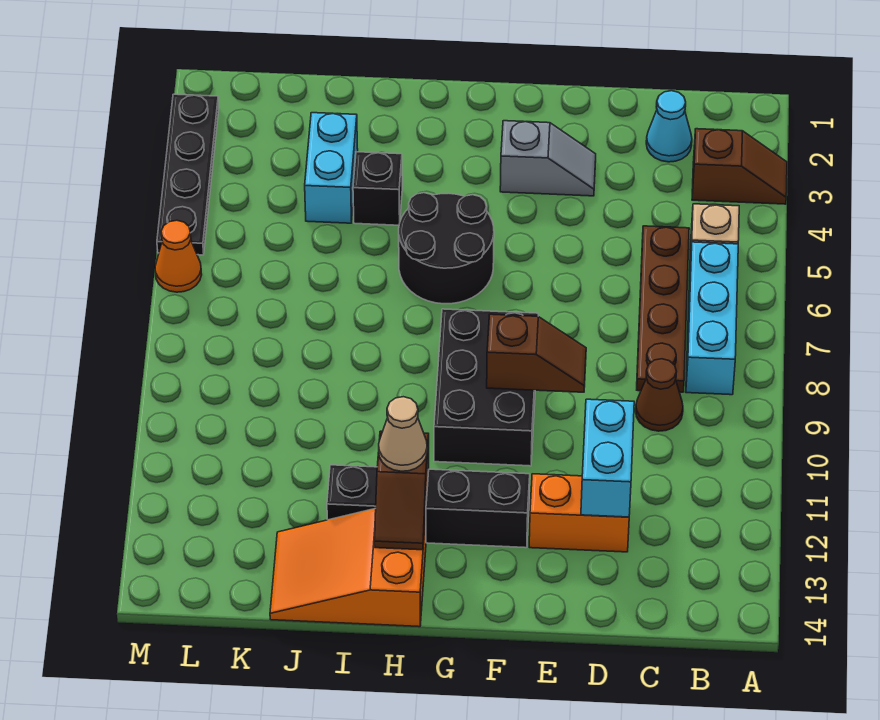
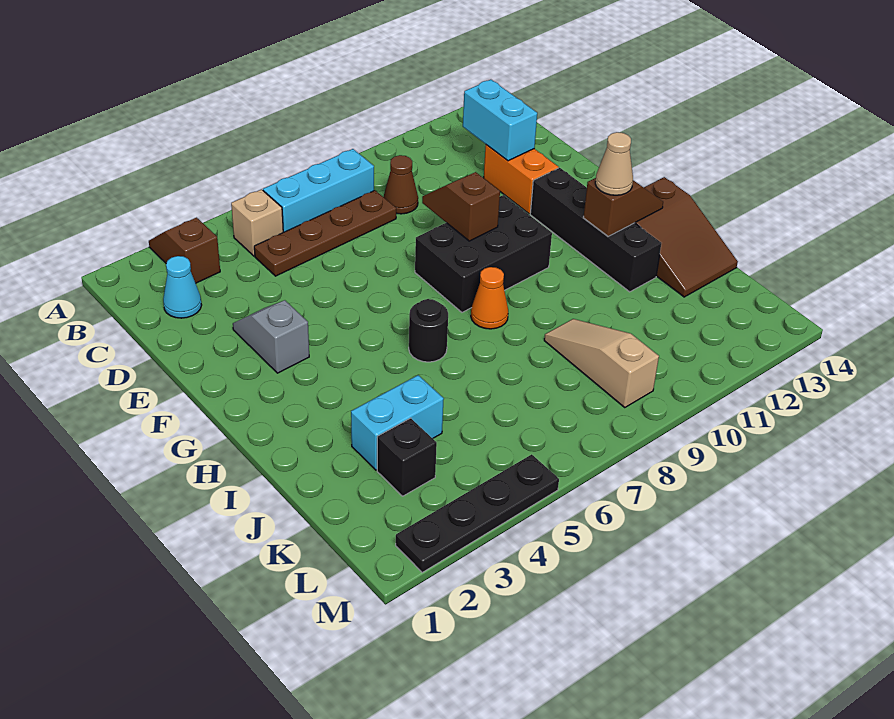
cyan brick D11:D12 level 2 -> cyan brick C12:D12 level 2
black round brick G5:H6 level 1 -> black round brick H6 level 1
orange slope H13:J14 level 1 top H -> brown slope H13:J14 level 1 top H
black brick I4 level 1 -> black brick K3 level 1
none -> tan slope J9:L9 level 1 top L
orange cone M6 level 1 -> orange cone H8 level 1

